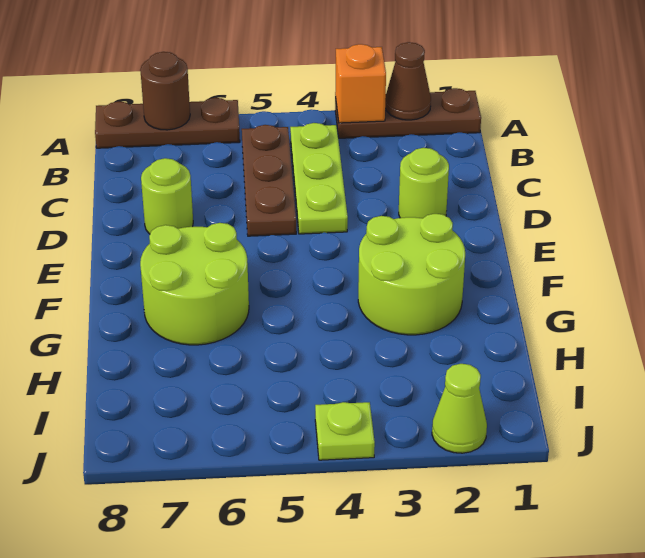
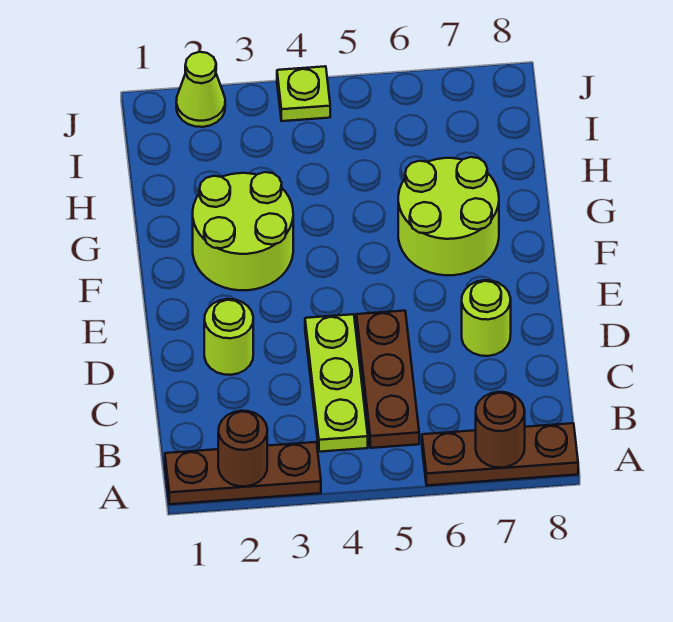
brown cone A2 level 2 -> brown round brick A2 level 2
orange brick A3 level 2 -> none

